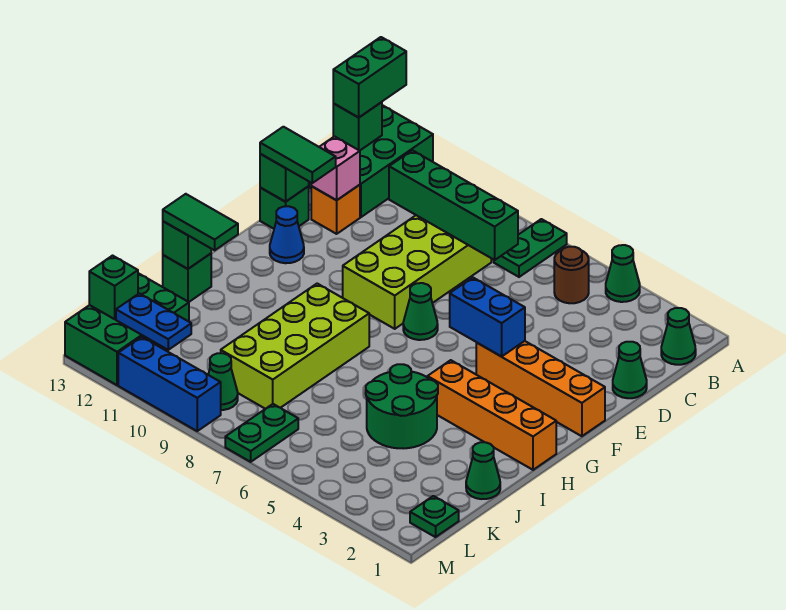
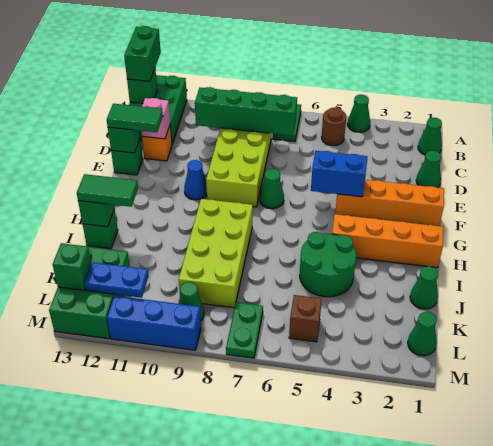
blue cone F12 level 1 -> blue cone F10 level 1
green plate L1 level 1 -> green cone L1 level 1
none -> brown brick L5 level 1

